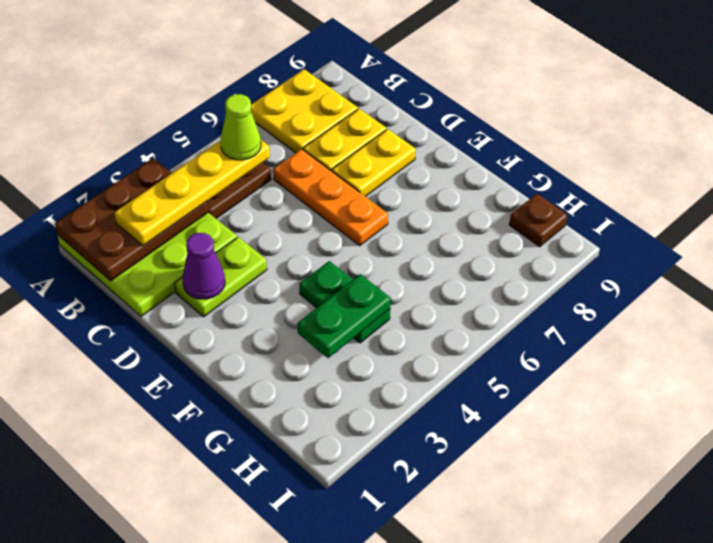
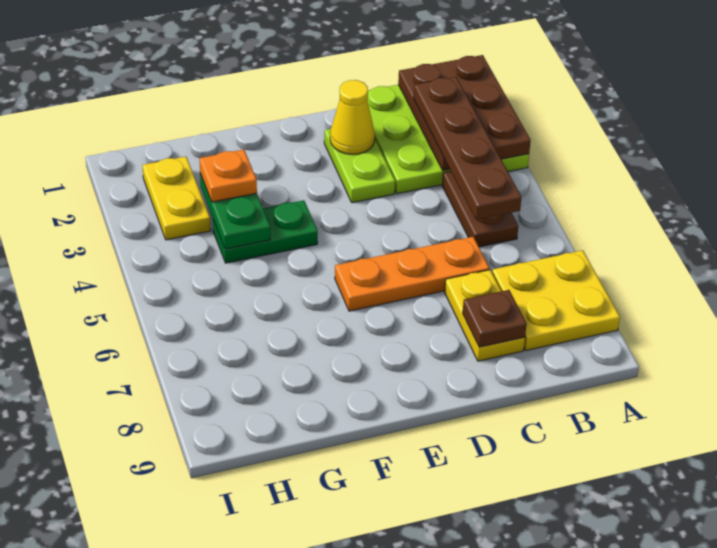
yellow plate B2:B5 level 3 -> brown plate B2:B5 level 3
lime cone B5 level 4 -> none
purple cone D2 level 2 -> yellow cone D2 level 2
yellow plate D7:D8 level 1 -> yellow plate H2:H3 level 1
none -> orange plate G3 level 3
brown plate H9 level 1 -> brown plate C8 level 2

